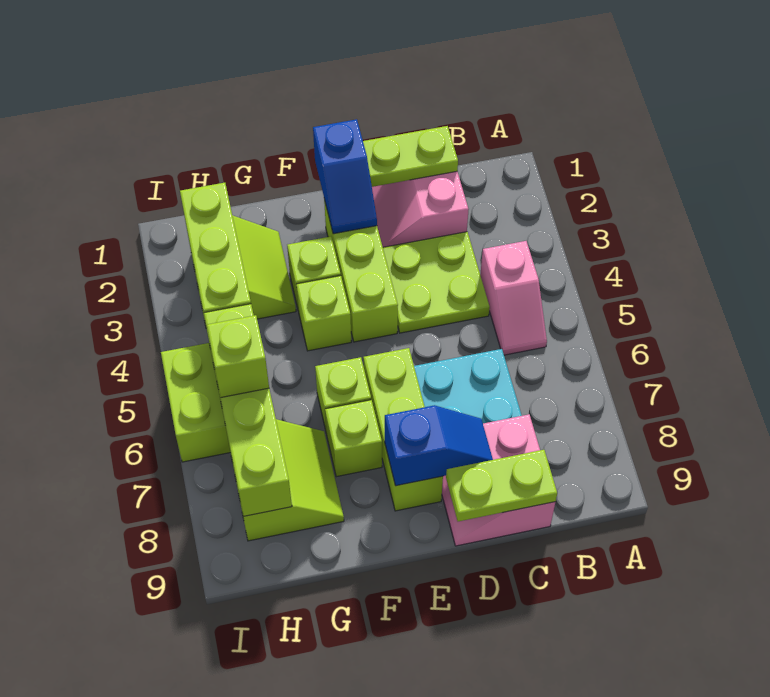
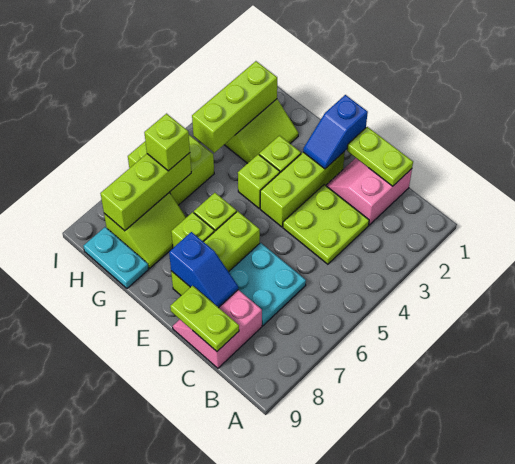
pink slope B4:B5 level 1 top 4 -> none
none -> cyan plate G9:H9 level 1
lime brick H5:H8 level 2 -> lime brick H6:H8 level 2

